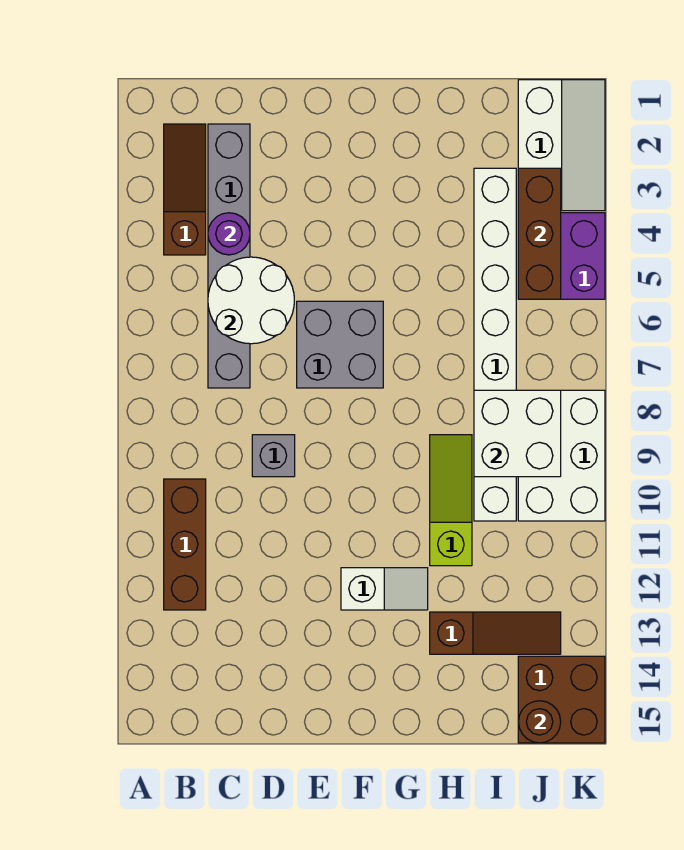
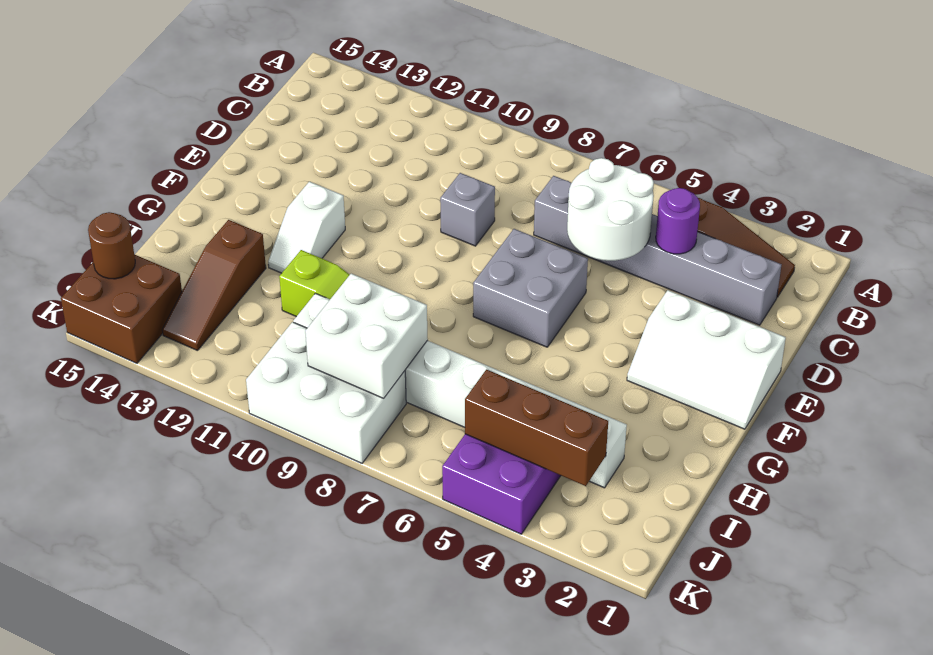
brown brick B10:B12 level 1 -> none
white slope J1:K3 level 1 top J -> white slope E1:F3 level 1 top E

